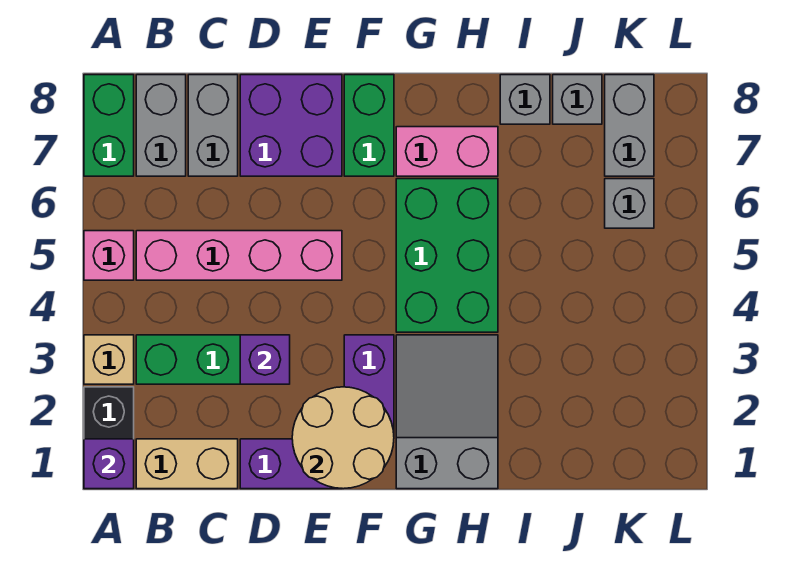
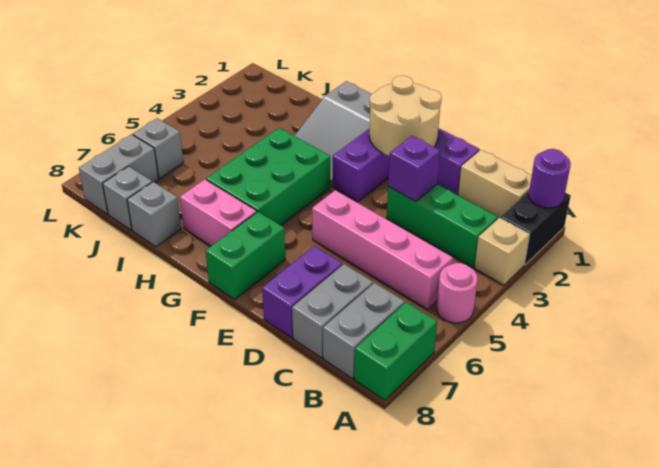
purple brick A1 level 2 -> purple round brick A1 level 2
pink brick A5 level 1 -> pink round brick A5 level 1
purple brick D7:E8 level 1 -> purple brick D7:D8 level 1

